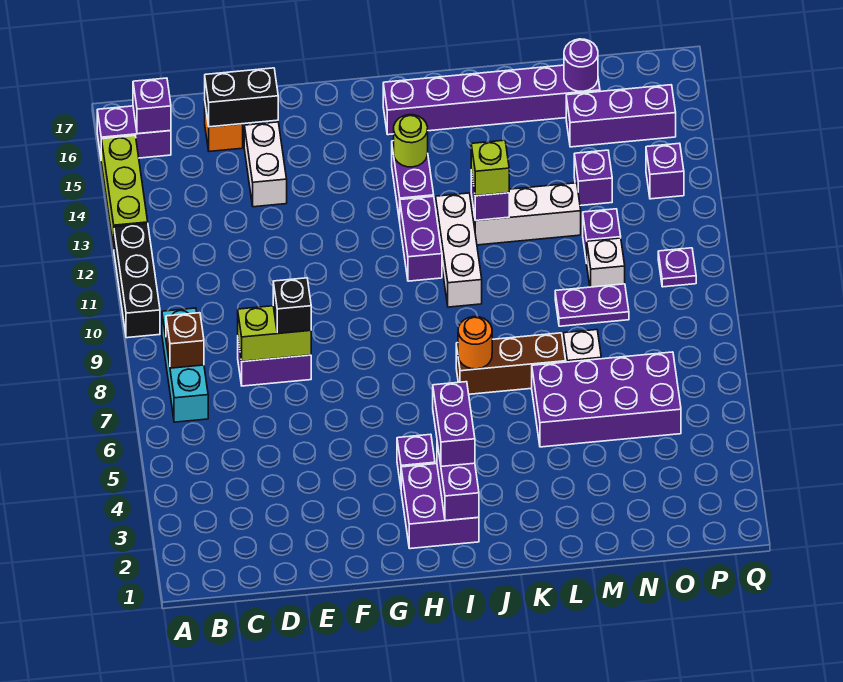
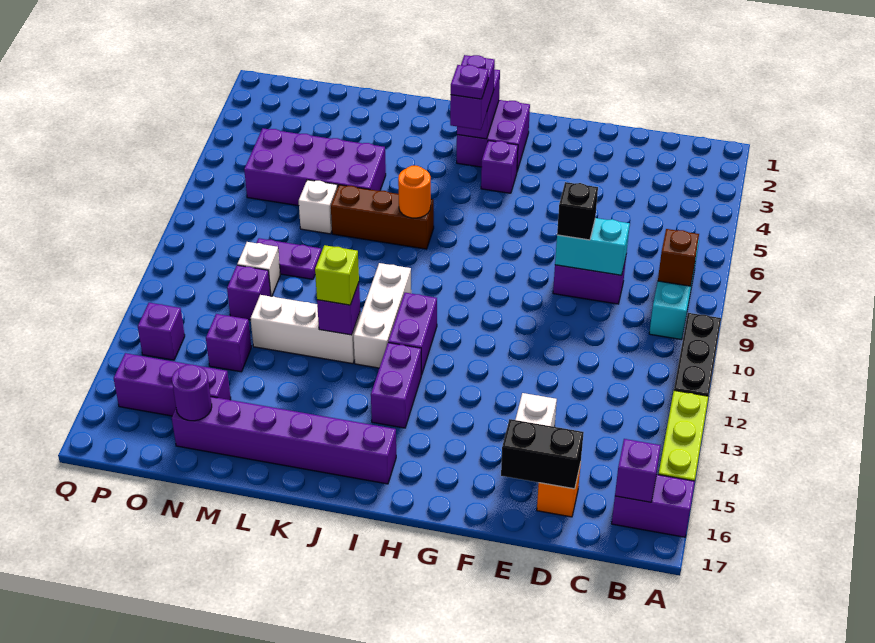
lime brick D8:E8 level 2 -> cyan brick D8:E8 level 2
lime round brick I14 level 2 -> none
purple plate P10 level 1 -> purple plate I4 level 4

